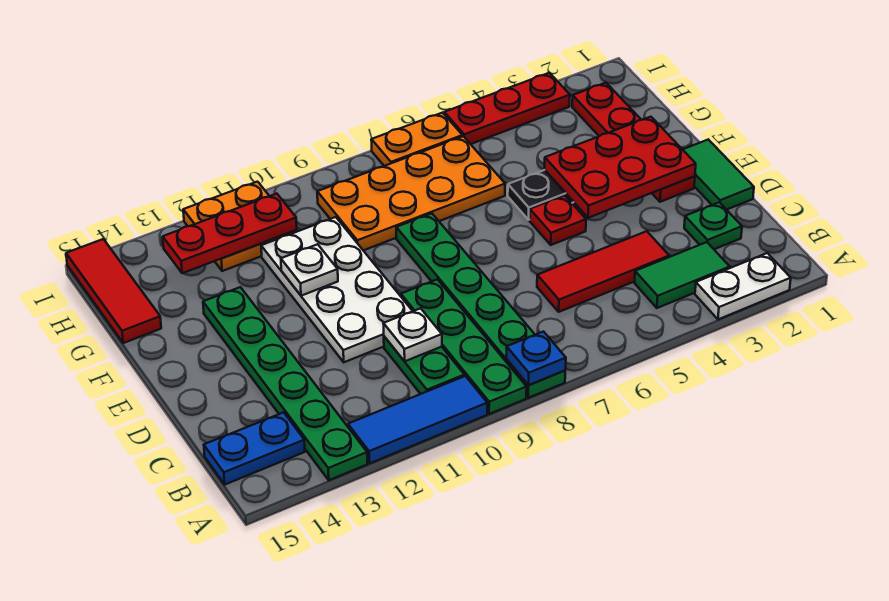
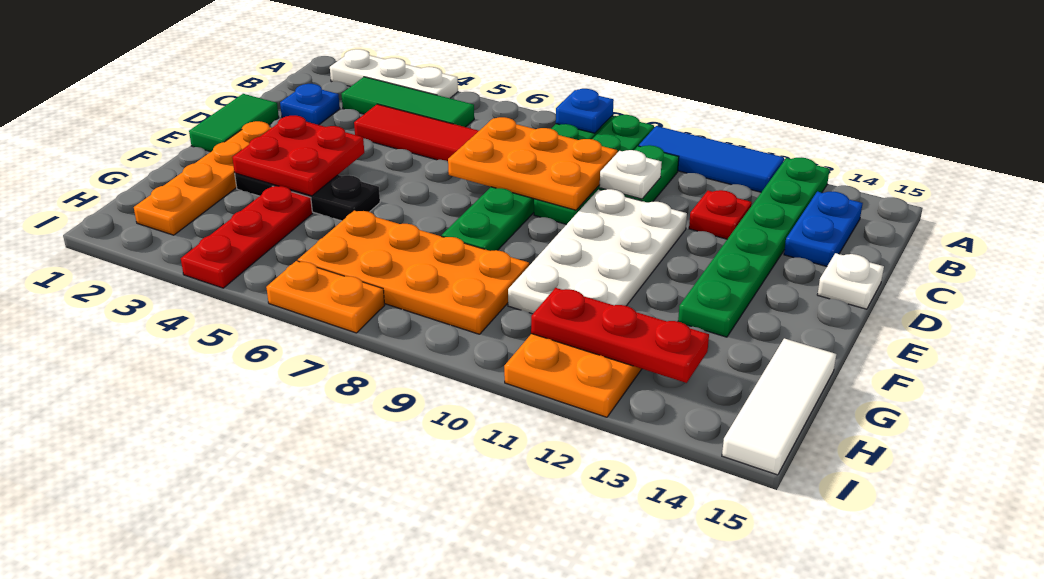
white plate A2:A3 level 1 -> white plate A2:A4 level 1
green tile B3:B4 level 1 -> green tile B3:B5 level 1
blue plate B14:B15 level 1 -> blue plate B14:C14 level 1
green plate C2 level 1 -> blue plate C2 level 1
none -> orange plate C7:D9 level 2
red plate E2:H2 level 1 -> orange plate E2:H2 level 1
red plate E2:F4 level 2 -> red plate E3:F4 level 2
red plate E5 level 1 -> red plate C12 level 1
white plate F11 level 2 -> white plate D15 level 1
red tile G15:I15 level 1 -> white tile G15:I15 level 1
red plate I3:I5 level 1 -> red plate G4:I4 level 1

